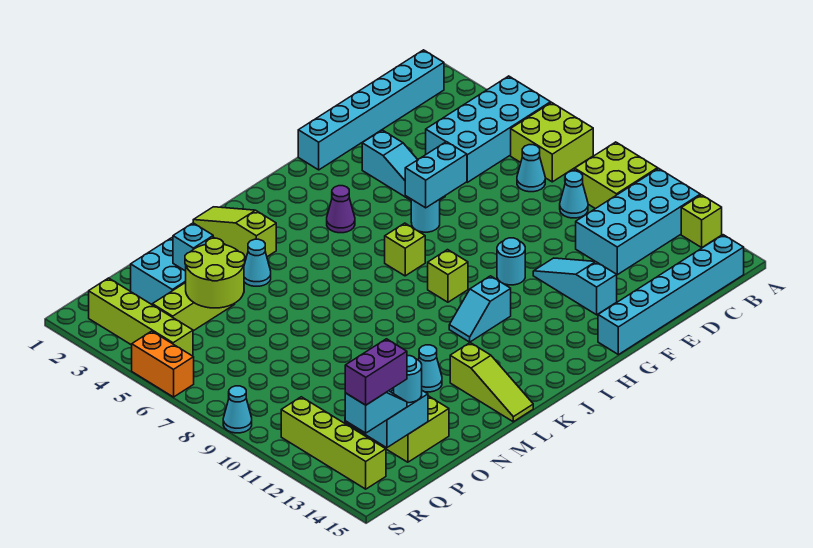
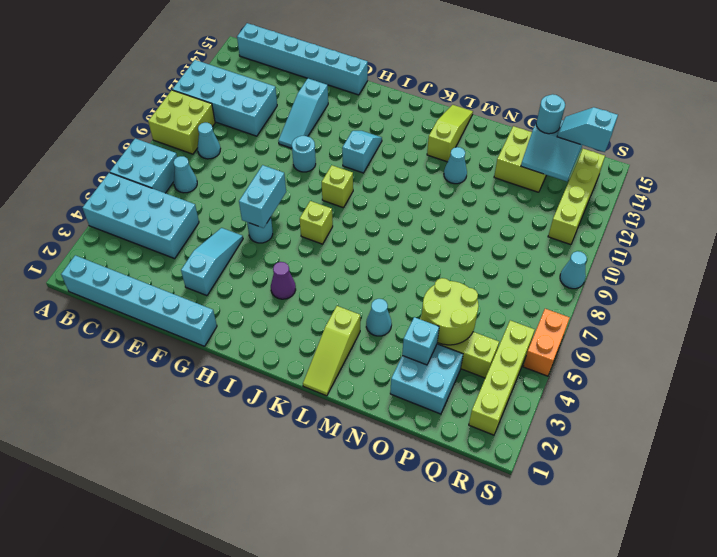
lime brick A6:B7 level 1 -> cyan brick A6:B7 level 1
lime brick A13 level 1 -> none
cyan brick F6:G6 level 2 -> cyan brick G6:G7 level 2
cyan slope I11:J11 level 1 top I -> cyan slope I11:I12 level 1 top 11
purple brick Q14:R14 level 4 -> none

